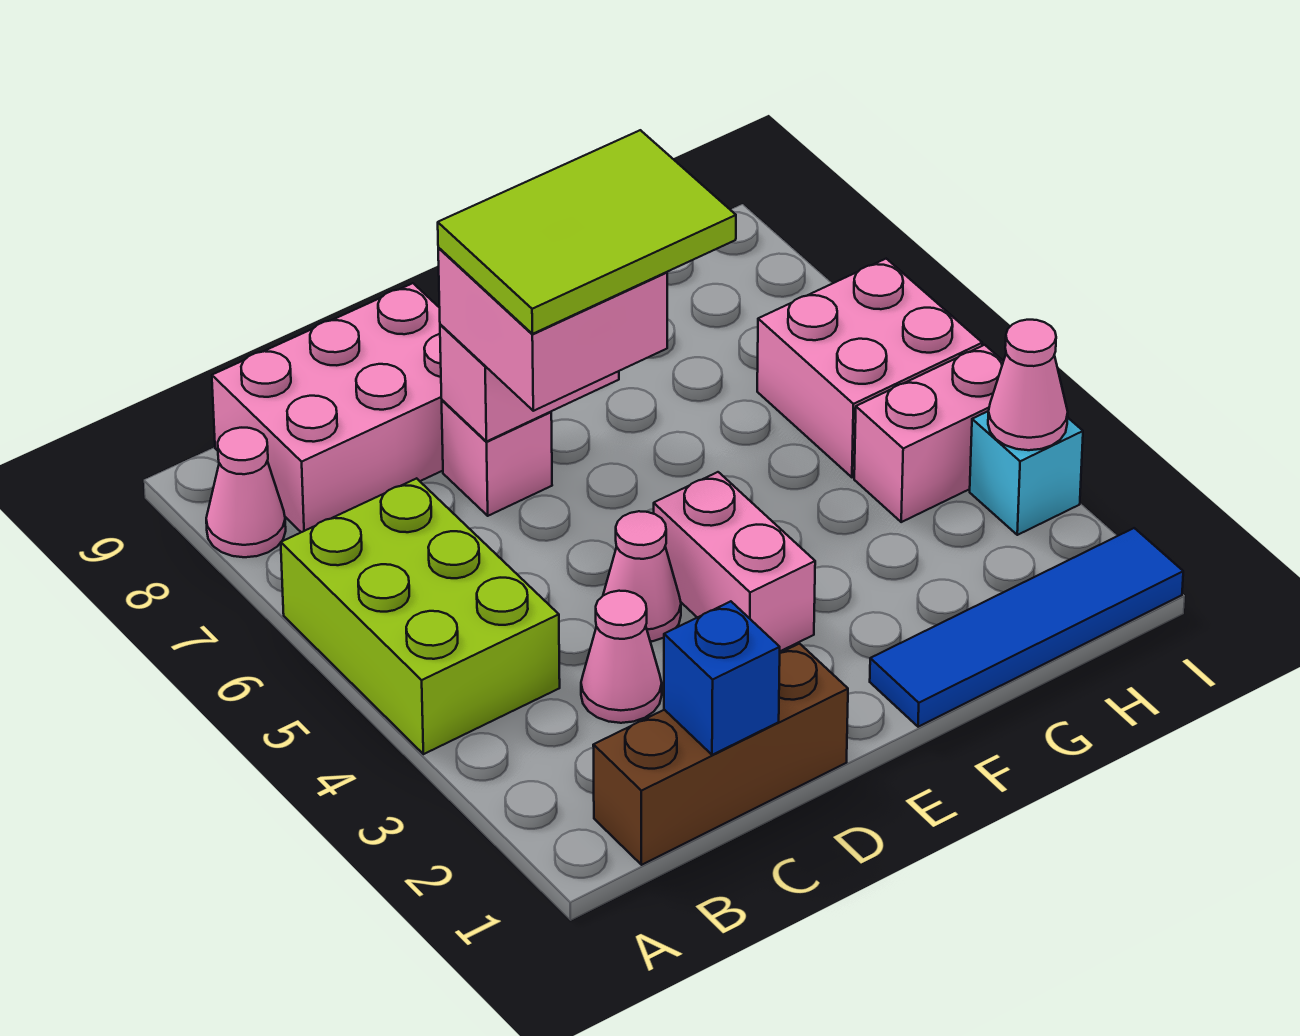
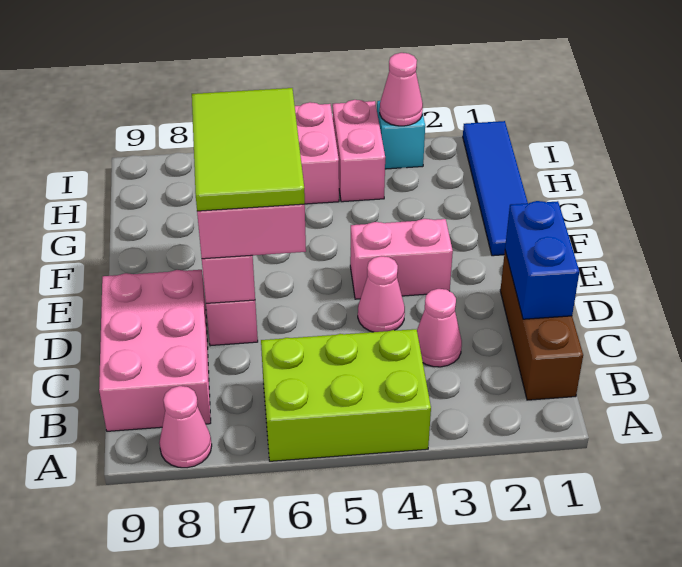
blue brick C1 level 2 -> blue brick C1:D1 level 2

